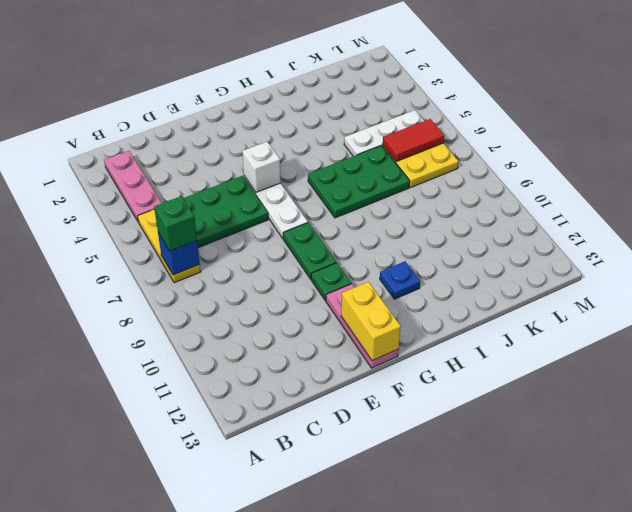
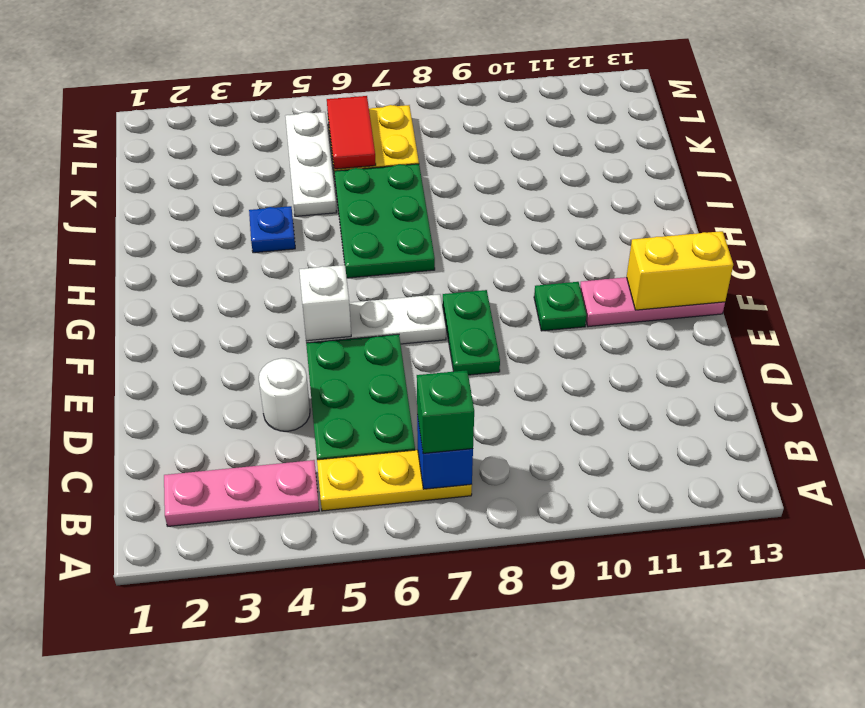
none -> white round brick D4 level 1
green plate F8:F9 level 1 -> green plate E8:F8 level 1
blue plate H11 level 1 -> blue plate I4 level 1

